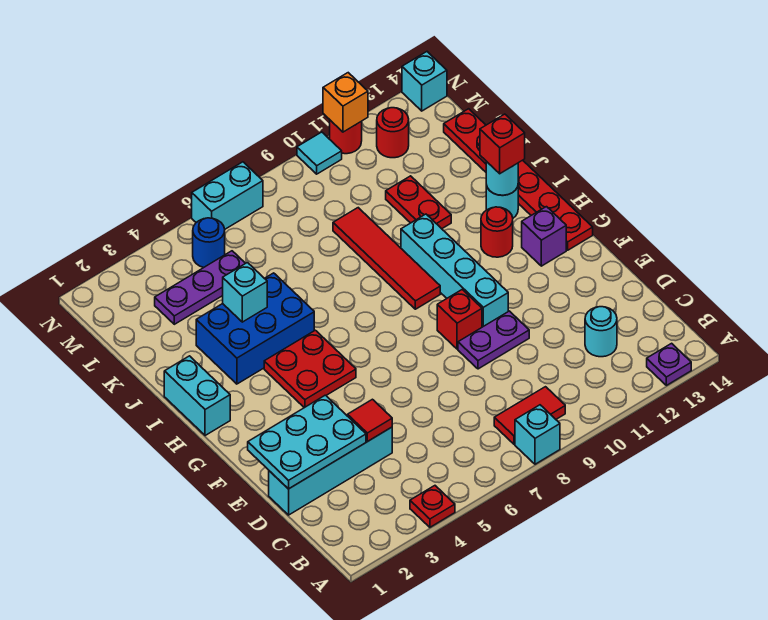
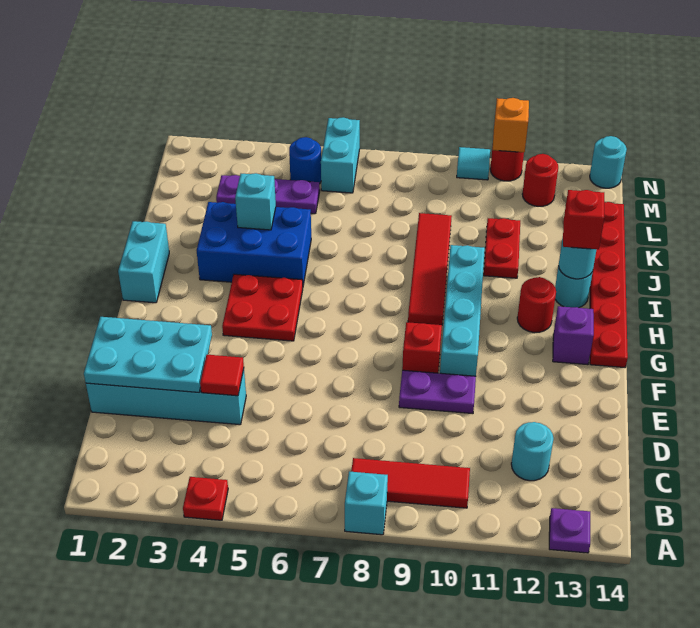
red tile B8:B9 level 1 -> red tile B8:B10 level 1
cyan brick N6:N7 level 1 -> cyan brick M6:N6 level 1
cyan brick N14 level 1 -> cyan round brick N14 level 1

